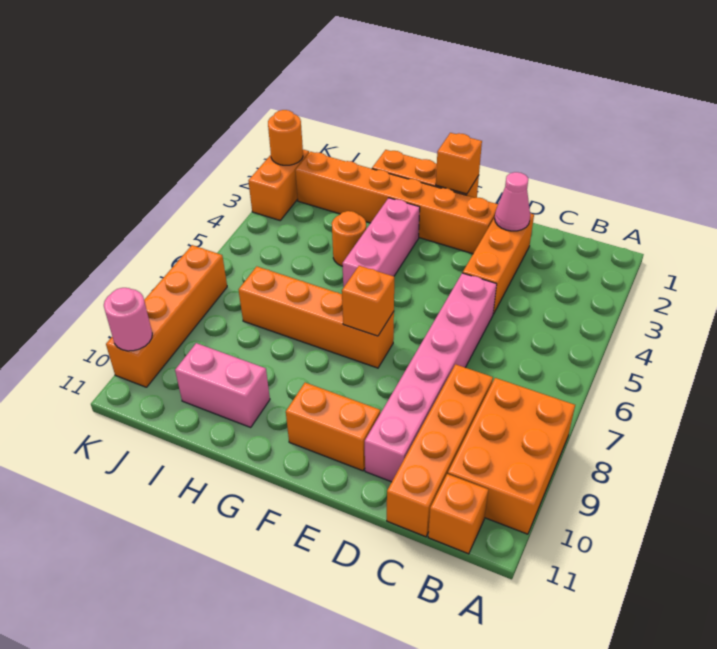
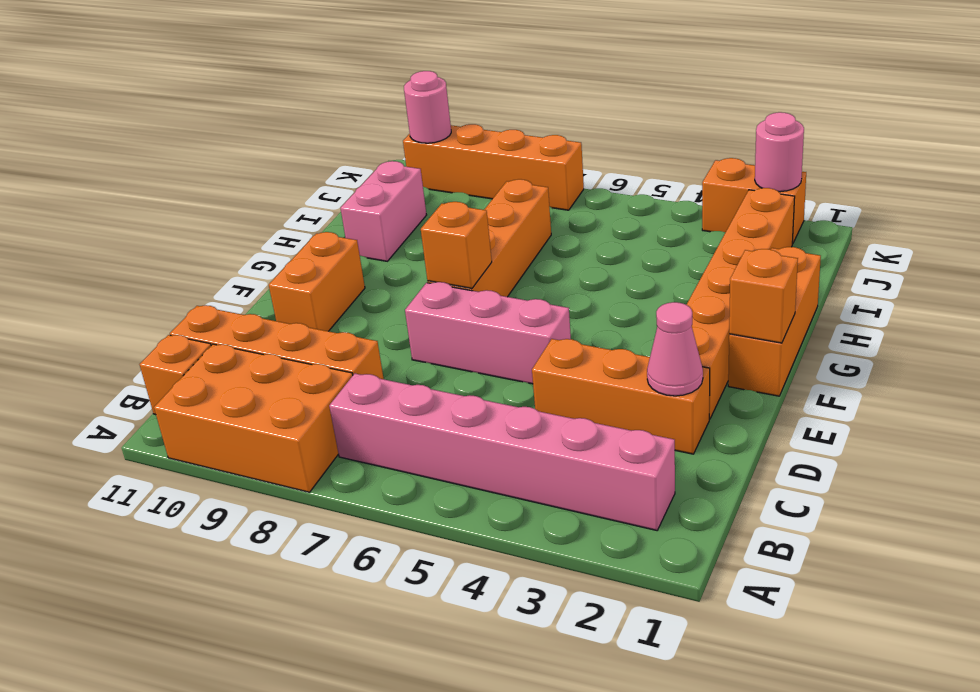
pink brick D5:D10 level 1 -> pink brick B2:B7 level 1
pink brick G3:G5 level 1 -> pink brick E5:E7 level 1
orange round brick H4 level 1 -> none
orange round brick K2 level 2 -> pink round brick K2 level 2

